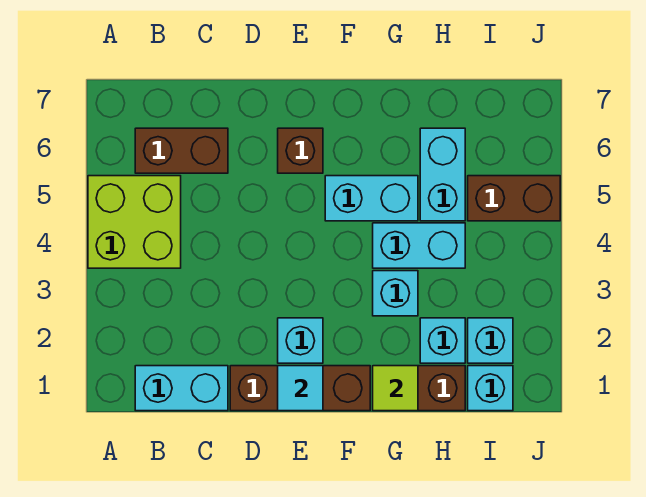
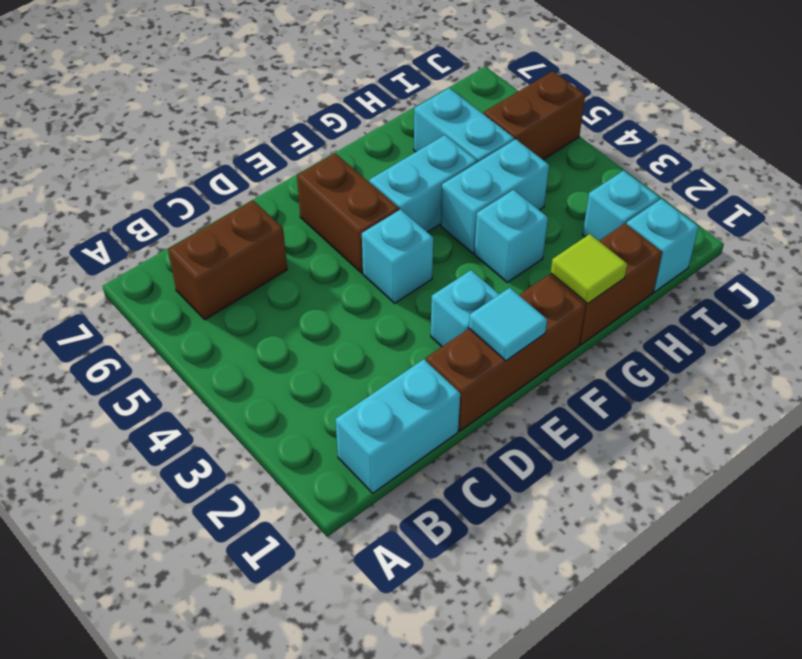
lime brick A4:B5 level 1 -> none
brown brick E6 level 1 -> brown brick E5:E6 level 1
cyan brick H2 level 1 -> cyan brick E4 level 1

